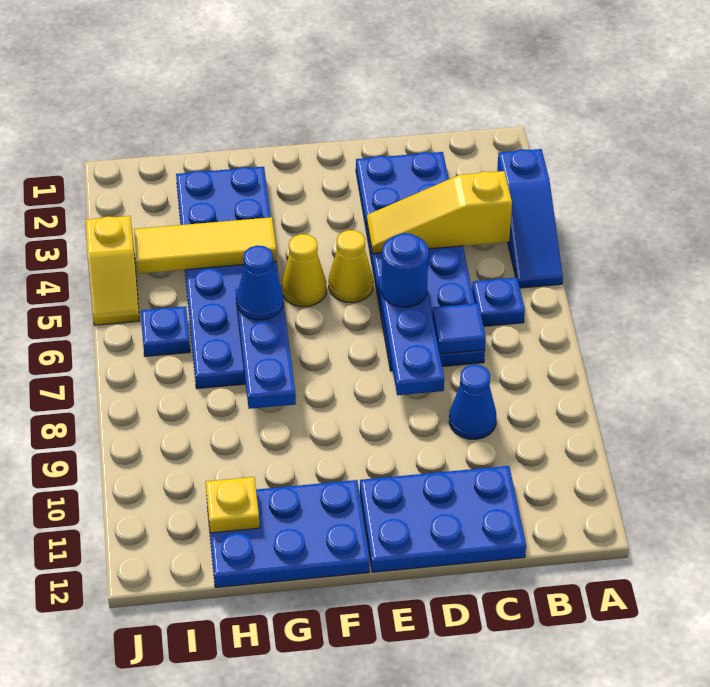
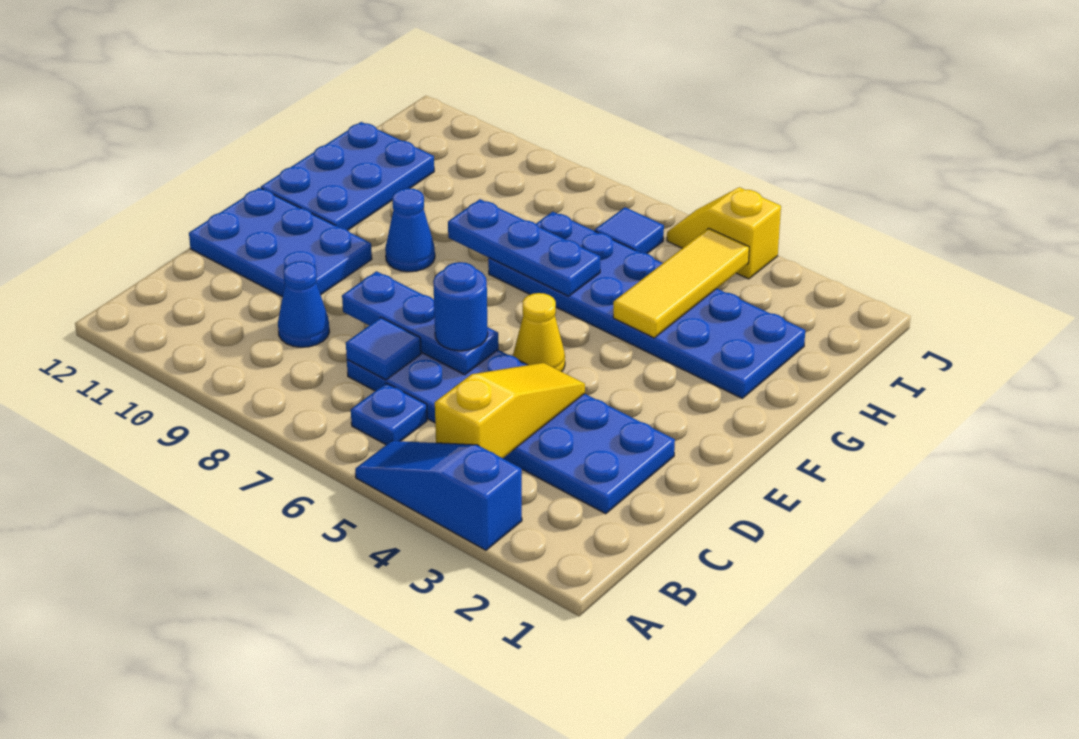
blue plate C11:E12 level 1 -> blue plate D10:E12 level 1
yellow cone F5 level 1 -> none
blue cone G6 level 3 -> blue cone F9 level 1
yellow plate H11 level 2 -> none
blue plate I6 level 1 -> blue tile I6 level 1

